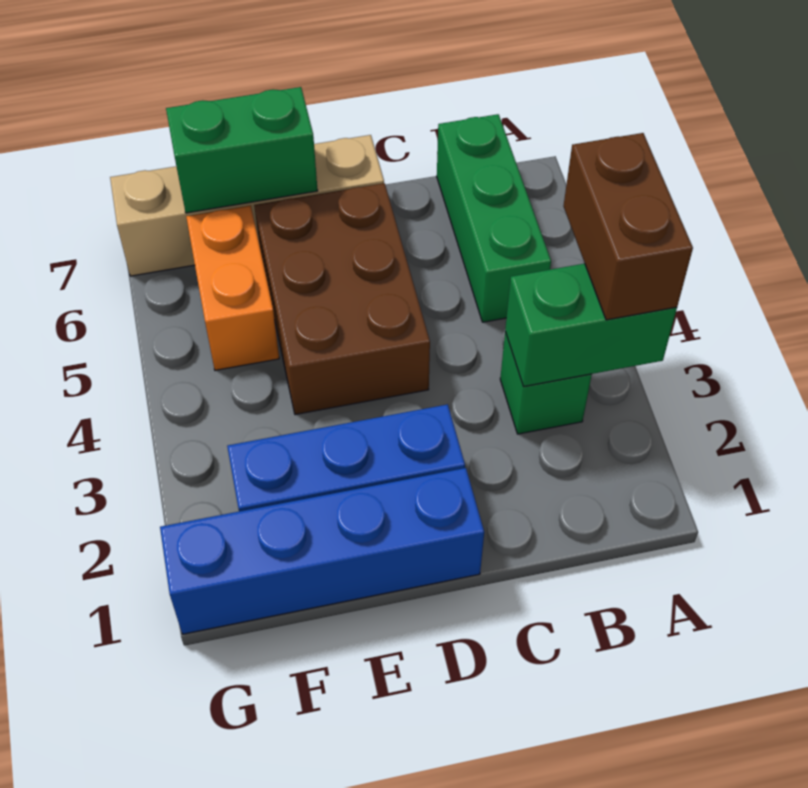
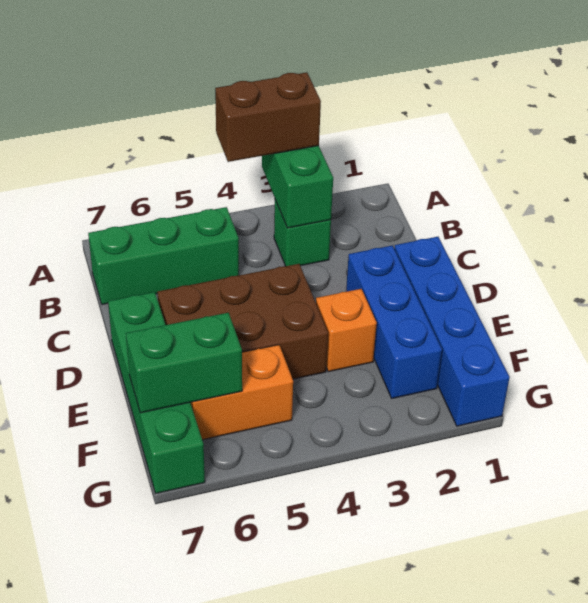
tan brick D7:G7 level 1 -> green brick D7:G7 level 1
none -> orange brick E3 level 1
green brick E7:F7 level 2 -> green brick F6:F7 level 2

